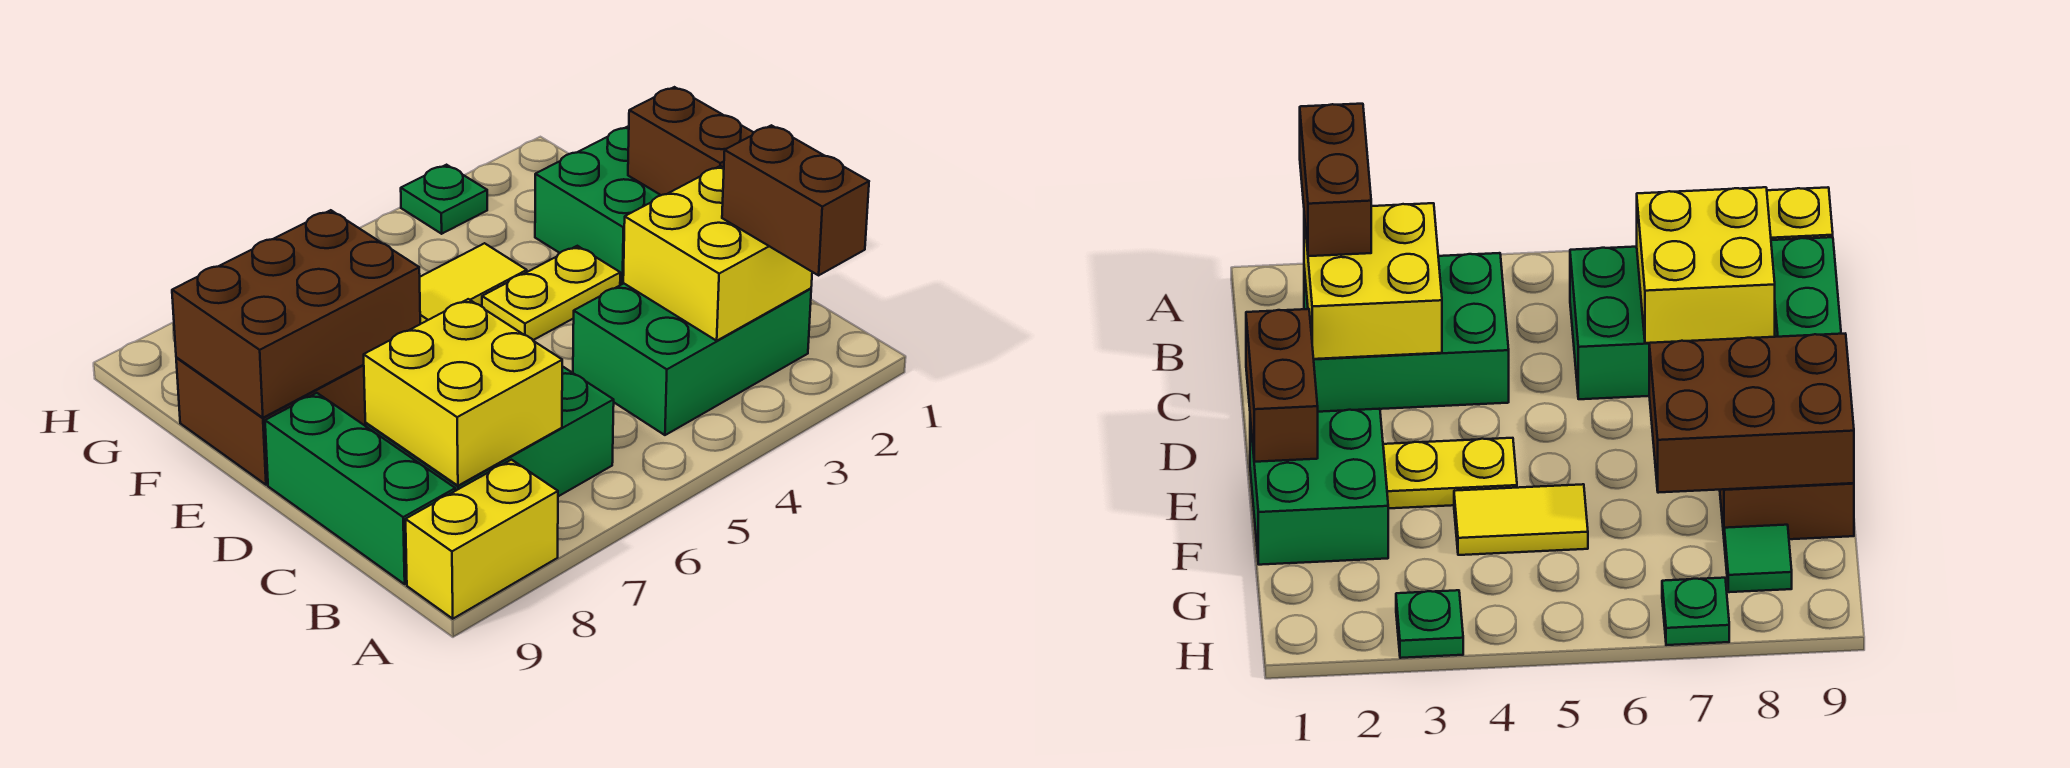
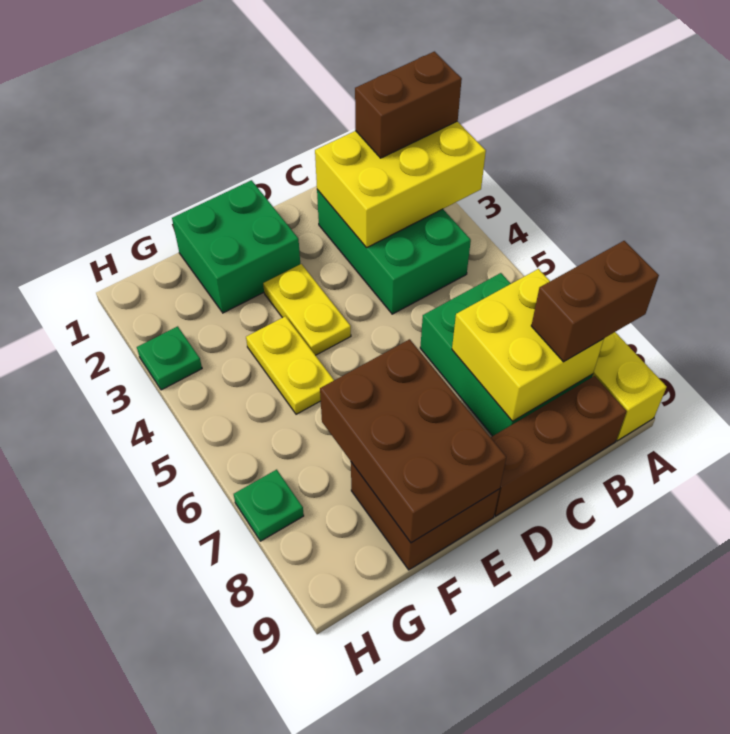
yellow brick B2:C3 level 2 -> yellow brick A2:C3 level 2
green brick B9:D9 level 1 -> brown brick B9:D9 level 1
brown brick D1:E1 level 2 -> brown brick A8:B8 level 3
yellow tile F4:F5 level 1 -> yellow plate F4:F5 level 1
green tile G8 level 1 -> none

